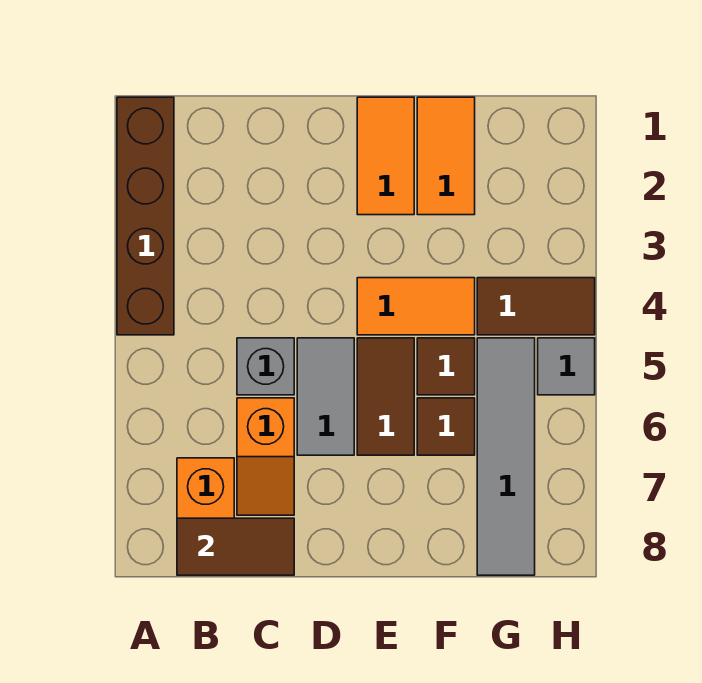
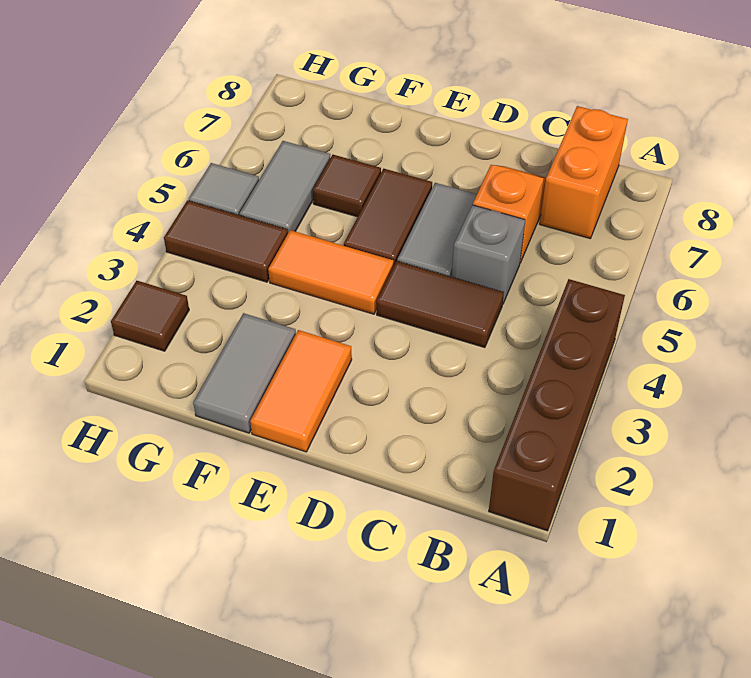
brown tile B8:C8 level 2 -> brown tile C4:D4 level 1
orange tile F1:F2 level 1 -> grey tile F1:F2 level 1
brown tile F5 level 1 -> brown tile H2 level 1
grey tile G5:G8 level 1 -> grey tile G5:G6 level 1

